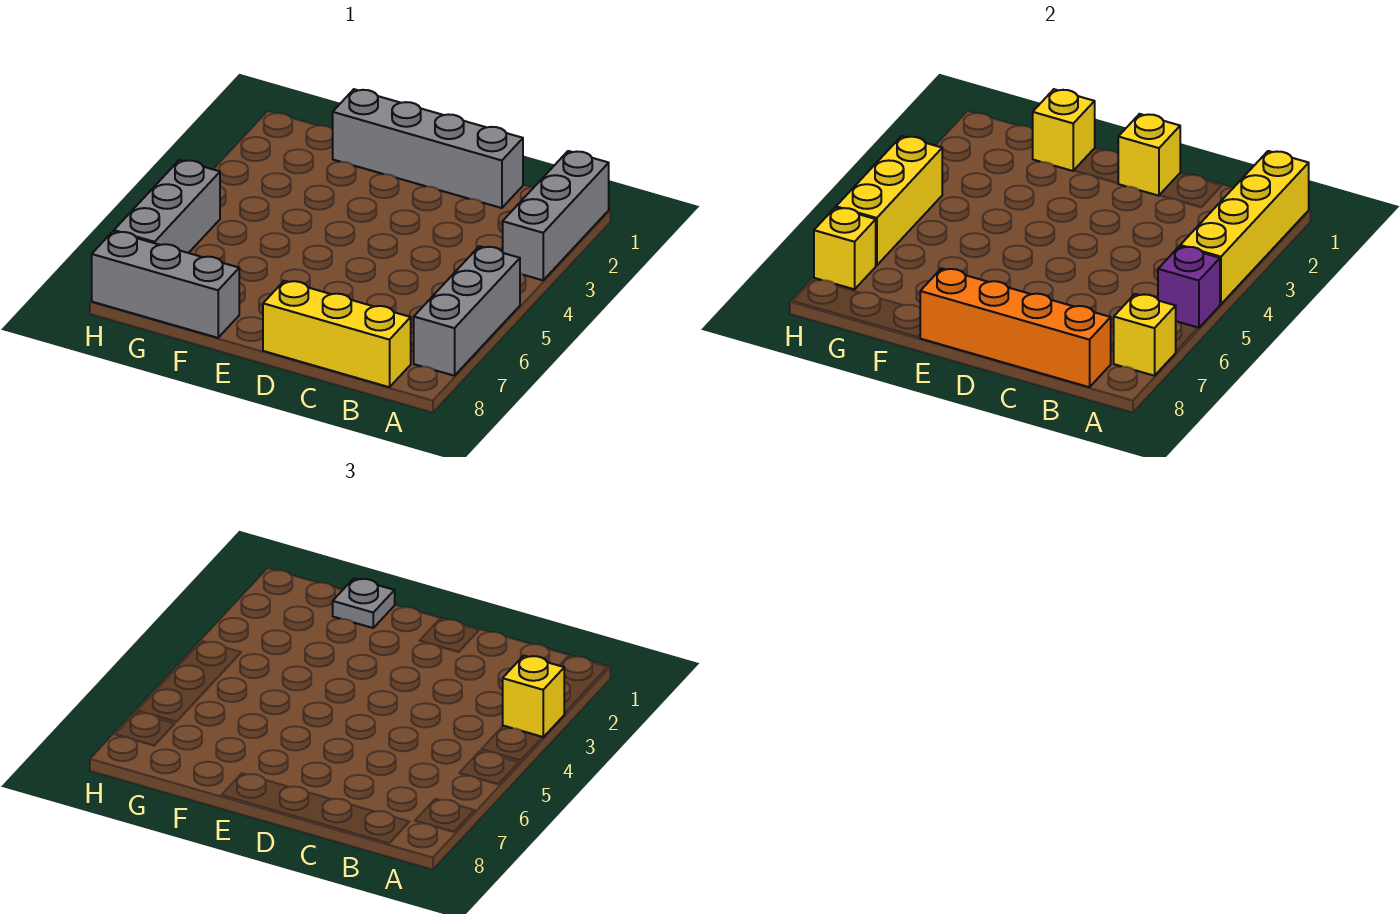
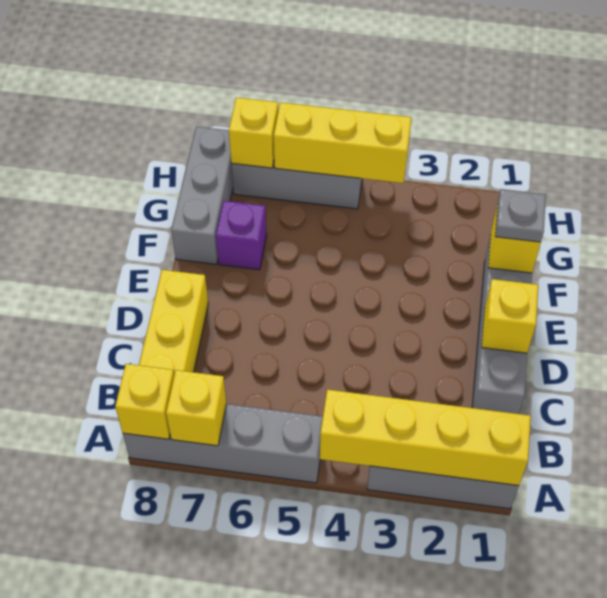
yellow brick A3 level 3 -> yellow brick A8 level 2
grey brick A5:A7 level 1 -> grey brick A5:A8 level 1
purple brick A5 level 2 -> purple brick F7 level 1
orange brick B8:E8 level 2 -> none

